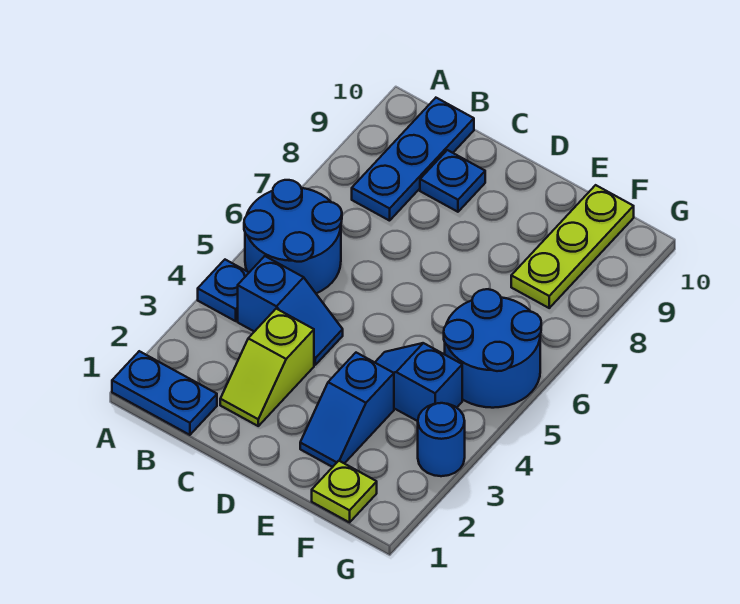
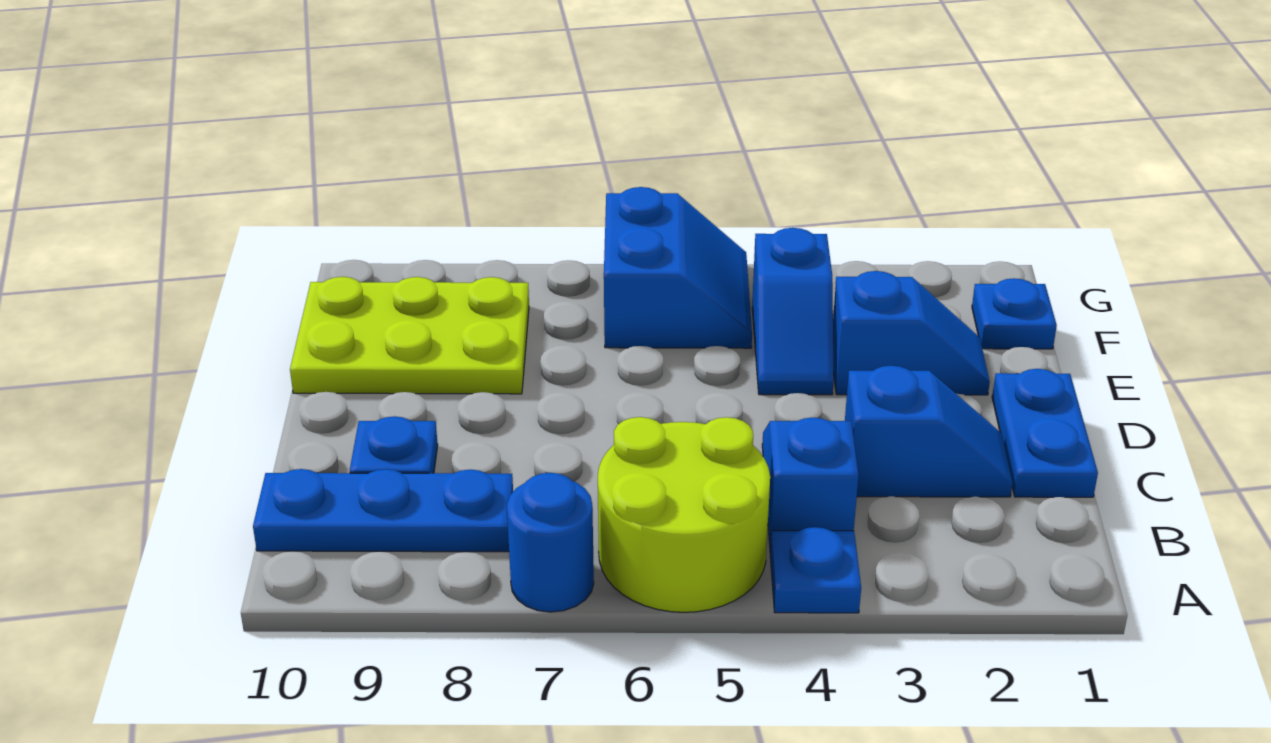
blue plate A1:B1 level 1 -> blue plate C1:D1 level 1
blue round brick A5:B6 level 1 -> lime round brick A5:B6 level 1
lime slope C2:C3 level 1 top 3 -> blue slope C2:C3 level 1 top 3
lime plate F1 level 1 -> blue plate F1 level 1
blue round brick F5:G6 level 1 -> blue slope F5:G6 level 1 top 6
lime plate F8:F10 level 1 -> lime plate E8:F10 level 1
blue round brick G3 level 1 -> blue round brick A7 level 1

